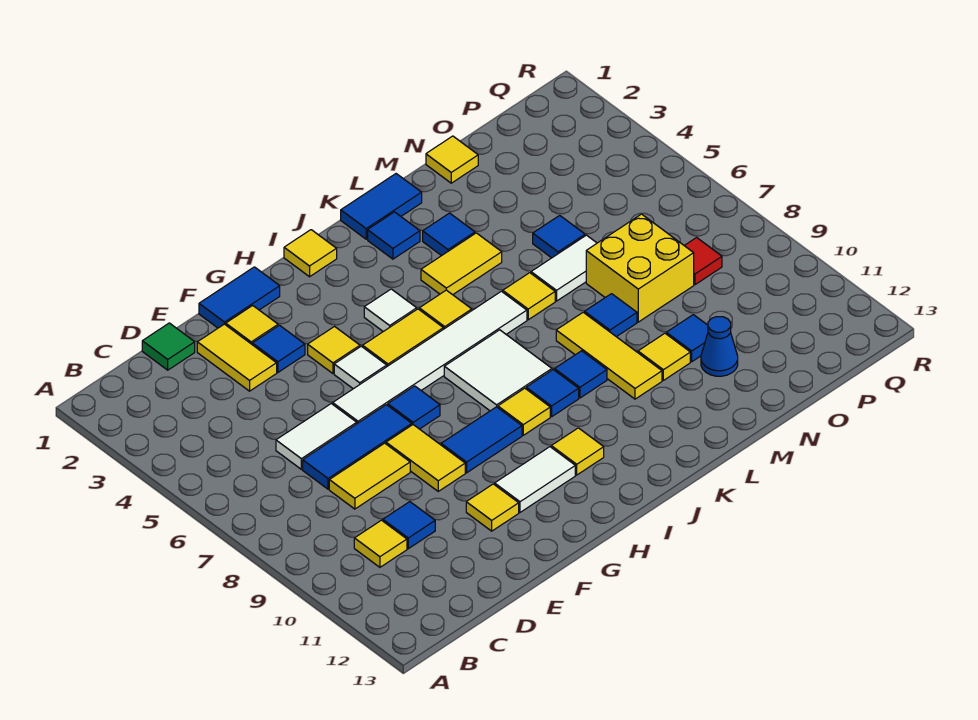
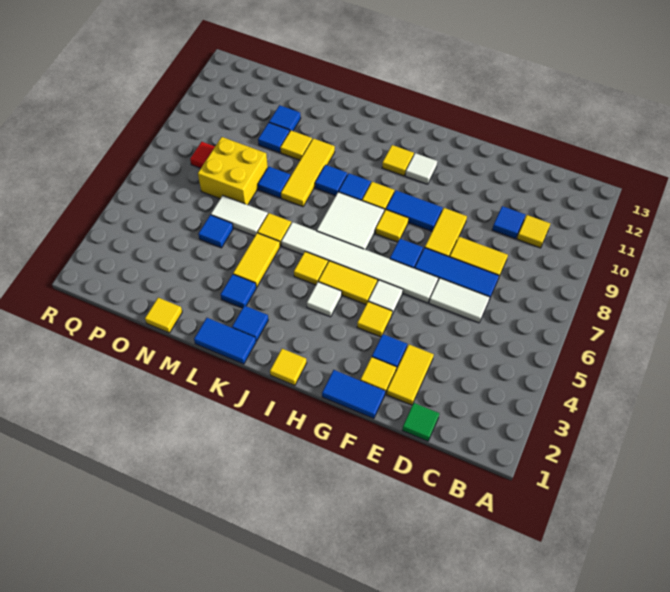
yellow tile F11 level 1 -> yellow tile H8 level 1
white tile G11:H11 level 1 -> white tile H11 level 1
yellow tile K4:L4 level 1 -> yellow tile L4:L5 level 1
blue cone N11 level 1 -> blue tile N11 level 1

